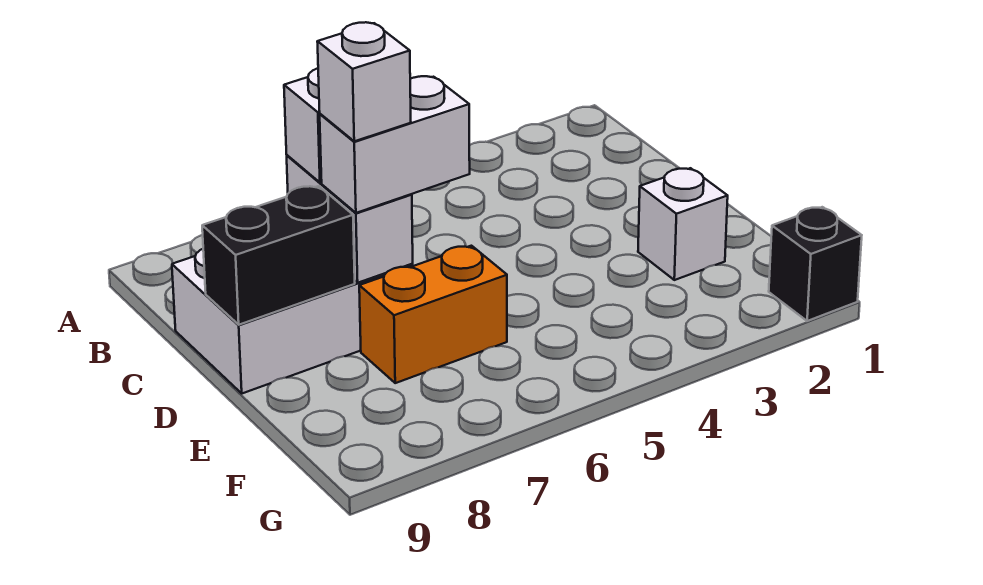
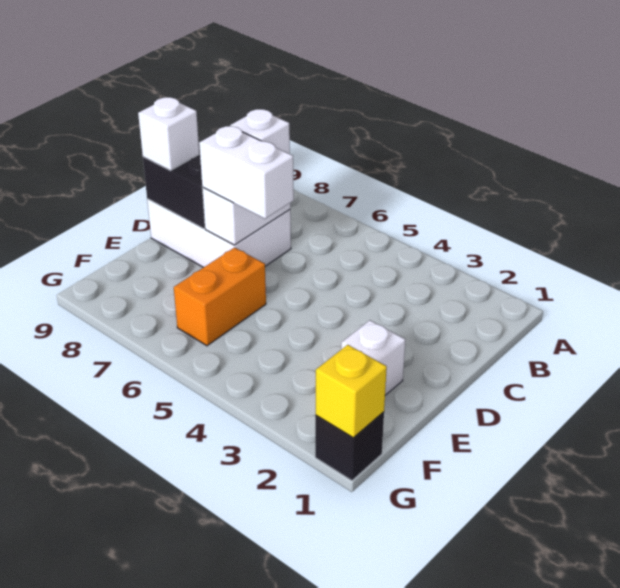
white brick D7 level 4 -> white brick D9 level 3
orange brick E6:E7 level 1 -> orange brick E6:F6 level 1
none -> yellow brick G1 level 2

